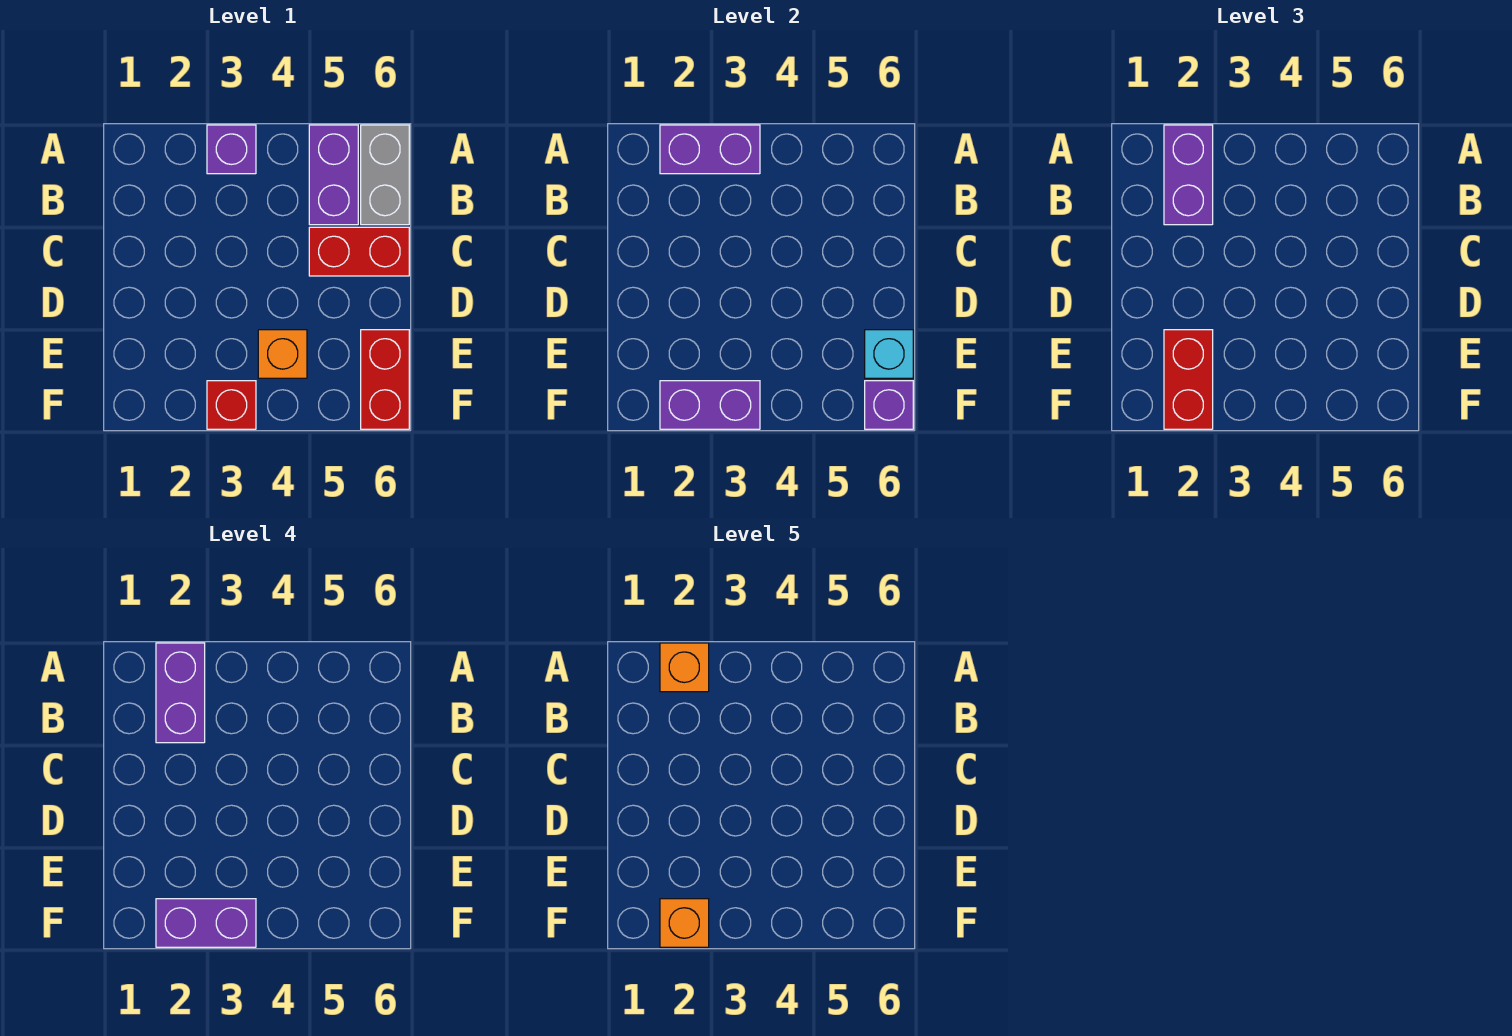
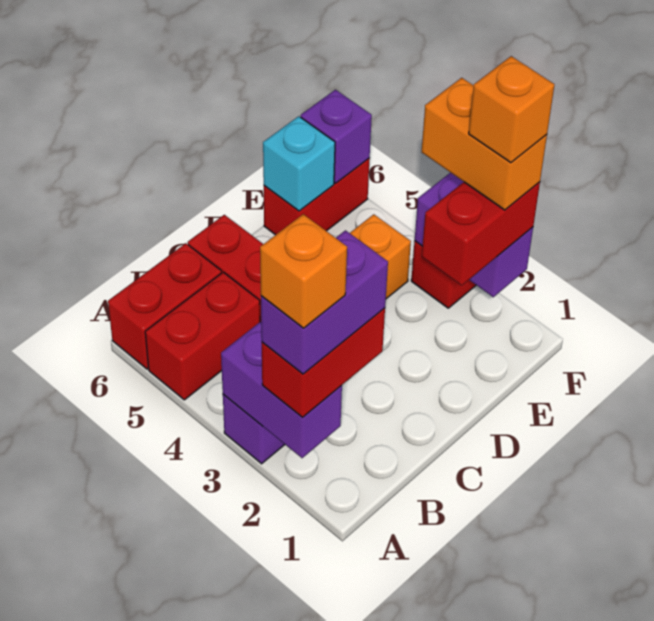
purple brick A2:B2 level 3 -> red brick A2:B2 level 3
purple brick A5:B5 level 1 -> red brick A5:B5 level 1
grey brick A6:B6 level 1 -> red brick A6:B6 level 1
purple brick F2:F3 level 4 -> orange brick F2:F3 level 4

